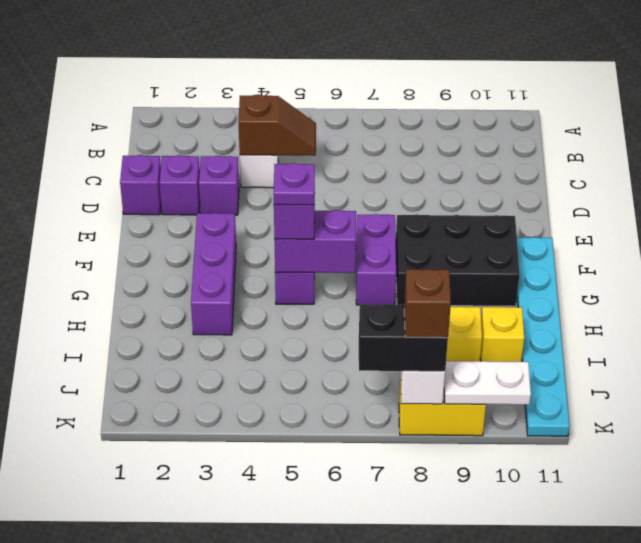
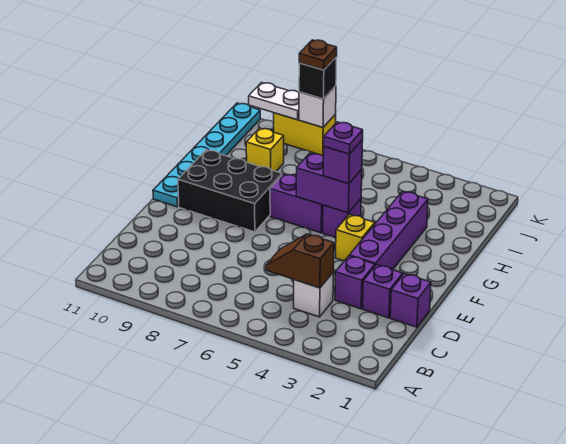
purple brick F3:H3 level 1 -> purple brick E3:H3 level 1
purple brick F7:G7 level 1 -> purple brick G6:G7 level 1
yellow brick I10 level 1 -> yellow brick F4 level 1
black brick K7:K8 level 3 -> black brick K8 level 3
brown brick K8 level 4 -> brown plate K8 level 4

